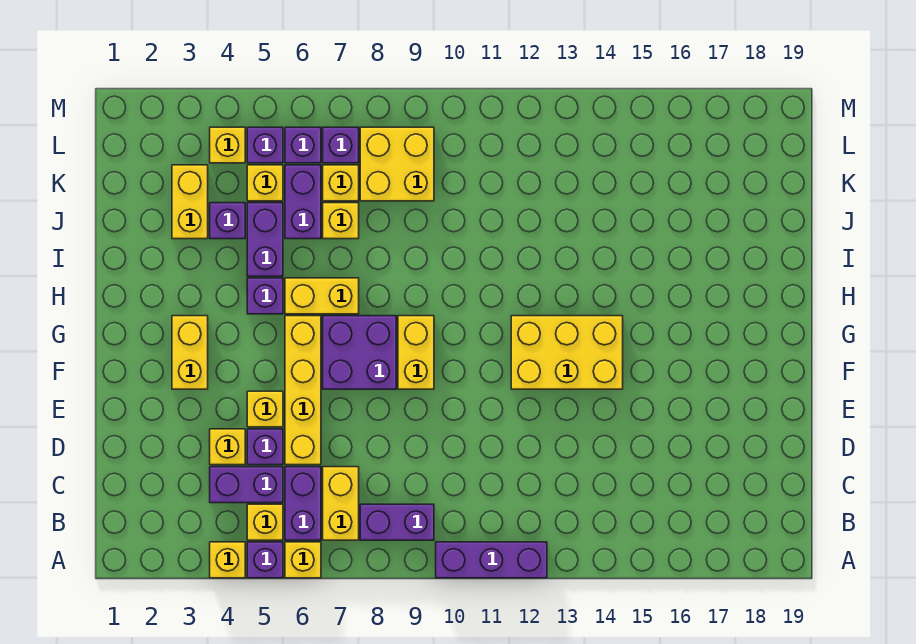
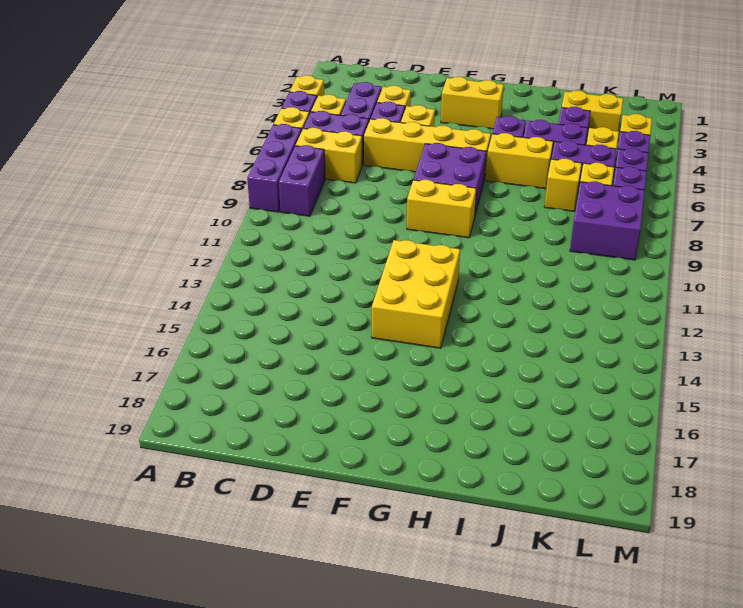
purple brick A10:A12 level 1 -> purple brick A7:A9 level 1
yellow brick H6:H7 level 1 -> yellow brick H6:I6 level 1
yellow brick K8:L9 level 1 -> purple brick K8:L9 level 1

